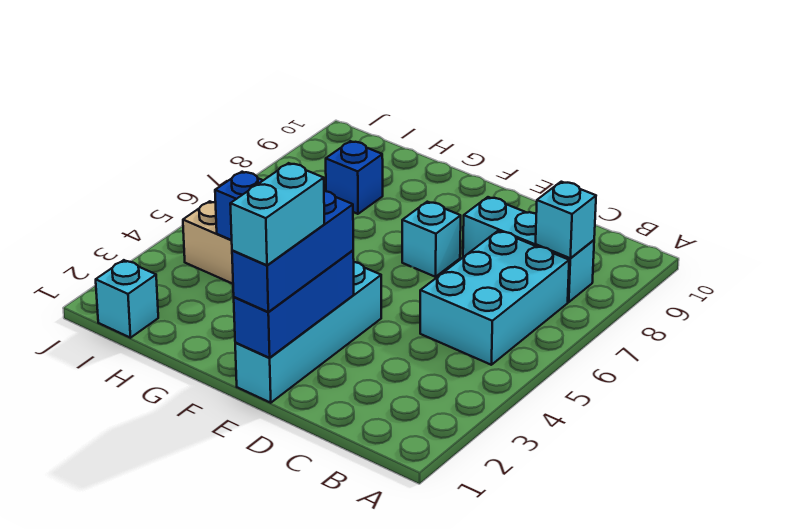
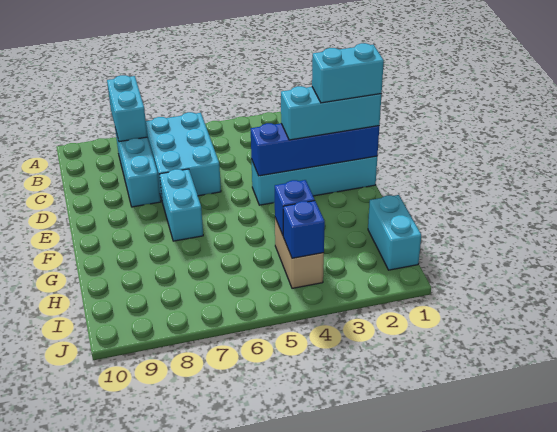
cyan brick B5:C7 level 1 -> cyan brick B6:D7 level 1
cyan brick B8 level 2 -> cyan brick A8:B8 level 2
blue brick E1:E3 level 2 -> blue brick E1:E4 level 2
blue brick E1:E3 level 3 -> cyan brick E1:E3 level 3
cyan brick E7 level 1 -> cyan brick E7:F7 level 1
blue brick H8 level 1 -> blue brick I4 level 2
cyan brick I1 level 1 -> cyan brick H1:I1 level 1

